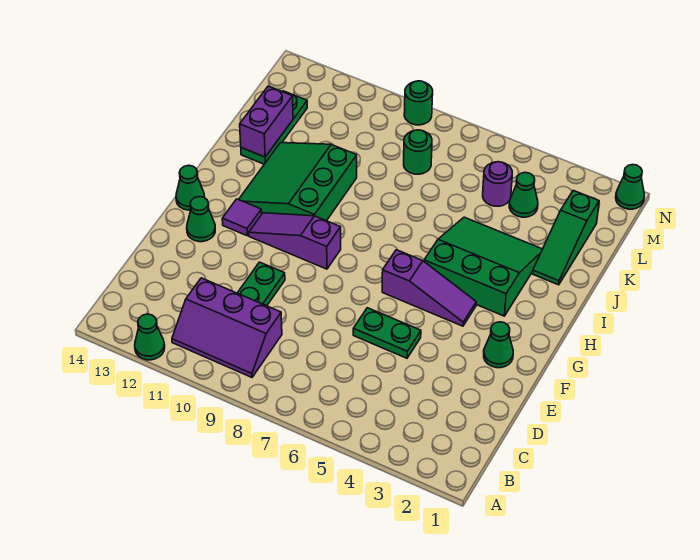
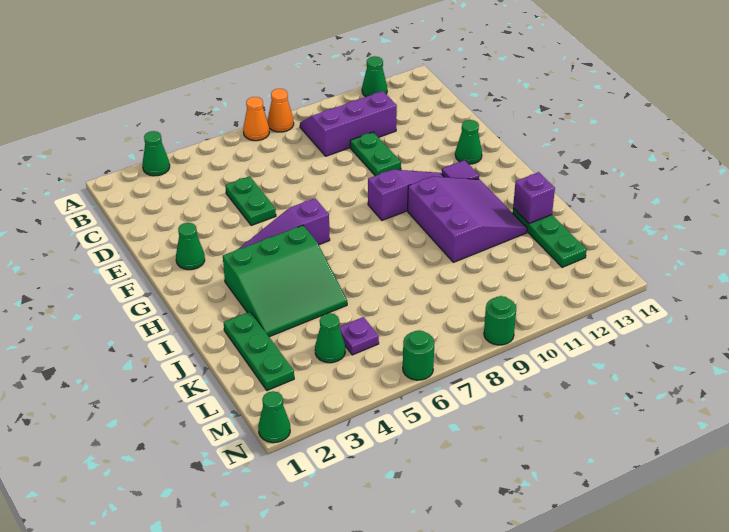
none -> orange cone A7 level 1
none -> orange cone A8 level 1
green plate E5:E6 level 1 -> green plate D5:E5 level 1
green cone G14 level 1 -> green cone A3 level 1
green slope H10:J12 level 1 top 10 -> purple slope H10:J12 level 1 top 10
green slope J2:L2 level 1 top L -> green plate J2:L2 level 1
purple brick J13:K13 level 2 -> purple brick J13 level 2
purple round brick L5 level 1 -> purple plate L5 level 1
green round brick L8 level 1 -> green round brick N6 level 1

